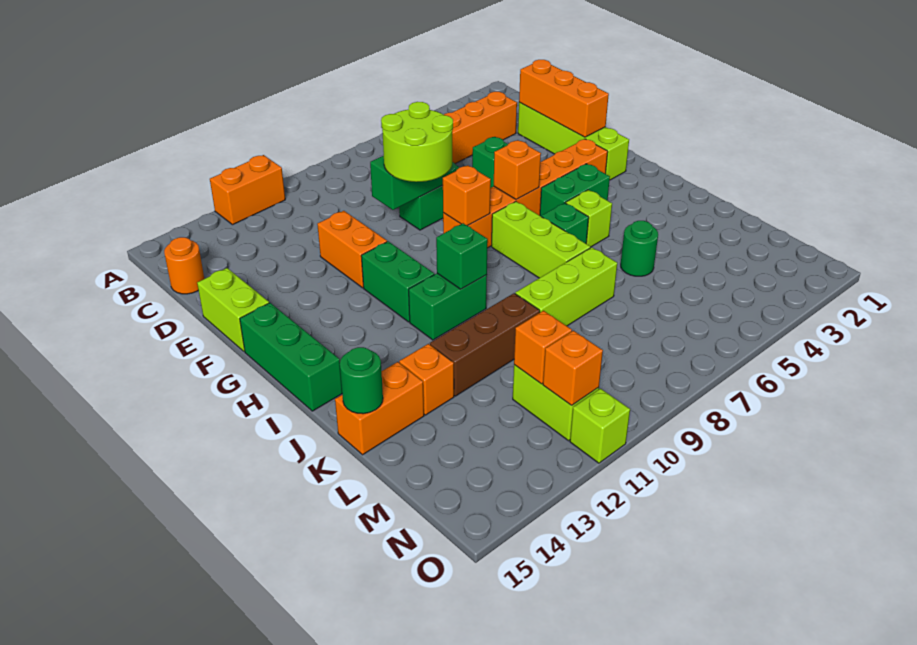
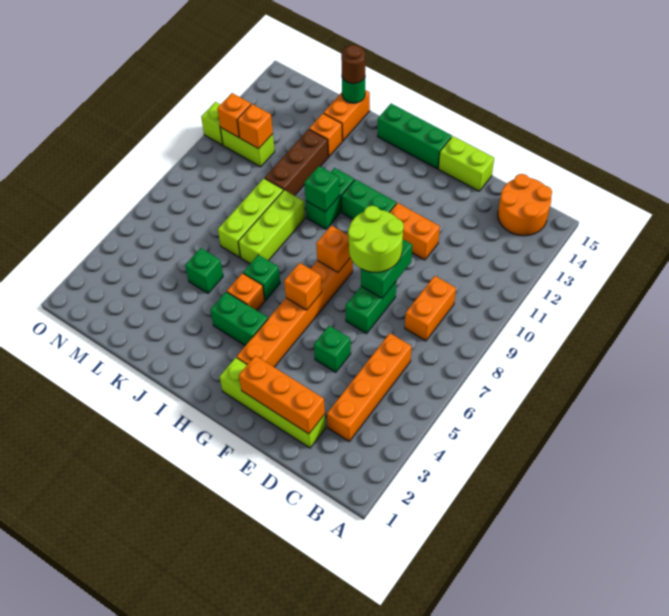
orange brick A11:A12 level 1 -> orange brick C8:C9 level 1
orange round brick C15 level 1 -> orange round brick B14:C15 level 1
green brick H4:H5 level 1 -> green brick H4:I4 level 1
lime brick H7:J7 level 1 -> lime brick J7:J9 level 1
lime brick I5 level 1 -> orange brick I5 level 1
green round brick K5 level 1 -> green brick K5 level 1
none -> brown round brick K15 level 3

